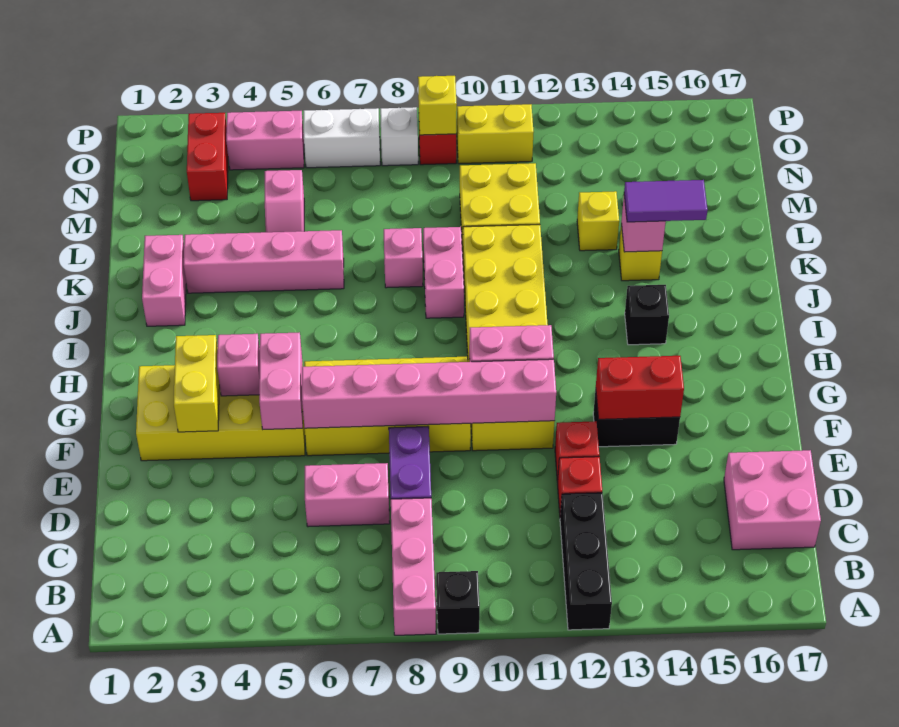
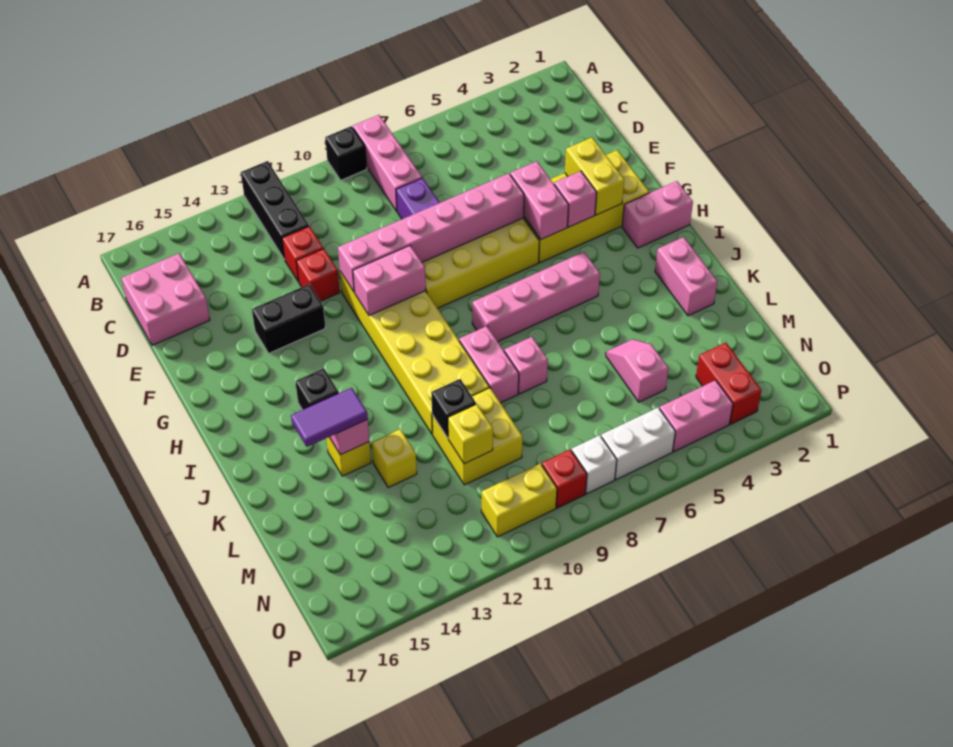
pink brick D6:D7 level 1 -> pink brick H1:H2 level 1
red brick F13:F14 level 2 -> none
pink brick K3:K6 level 1 -> pink brick I5:I8 level 1
none -> black brick L11 level 2
yellow brick O9 level 2 -> yellow brick M11 level 2

